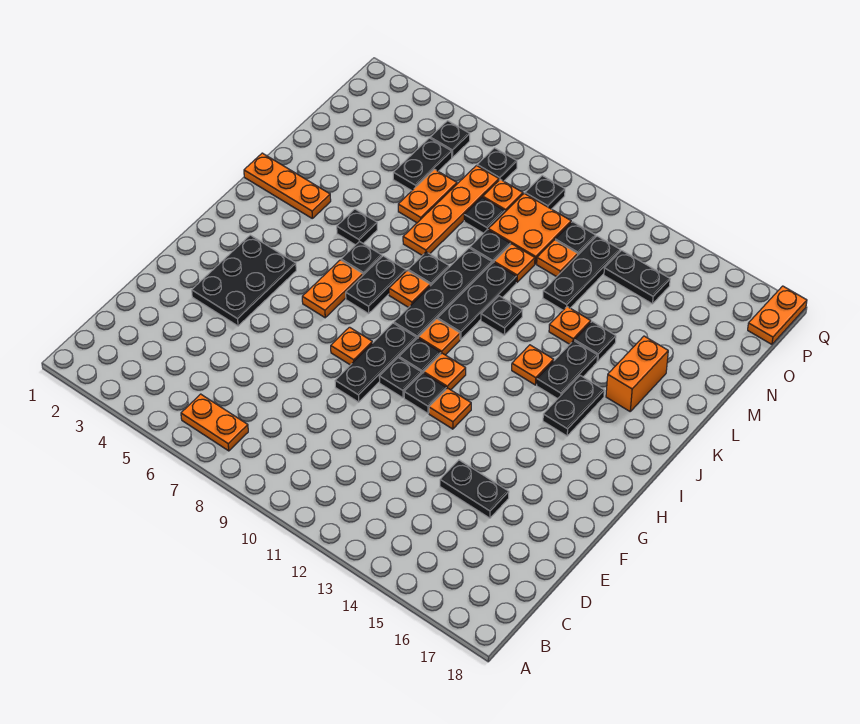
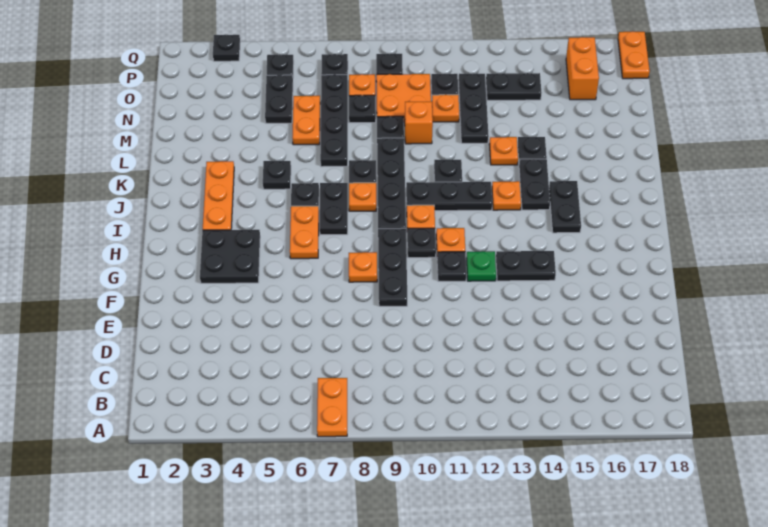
orange plate B6:B7 level 1 -> orange plate A7:B7 level 1
black plate E14:E15 level 1 -> black plate G13:G14 level 1
black plate F3:H4 level 1 -> black plate G3:H4 level 1
black plate G10 level 1 -> black plate Q3 level 1
orange plate G12 level 1 -> green plate G12 level 1
black plate J10:L10 level 1 -> black plate J10:J12 level 1
orange plate K1:K3 level 1 -> orange plate I3:K3 level 1
orange brick K16:L16 level 1 -> orange brick O16:P16 level 1
orange plate L7:O7 level 1 -> black plate L7:O7 level 1
orange plate M10 level 1 -> orange brick M10 level 1

